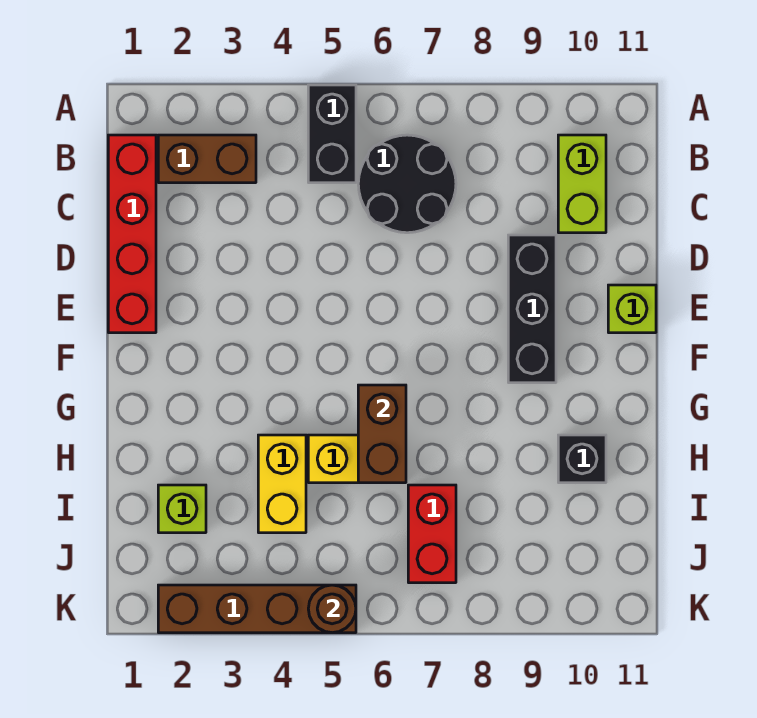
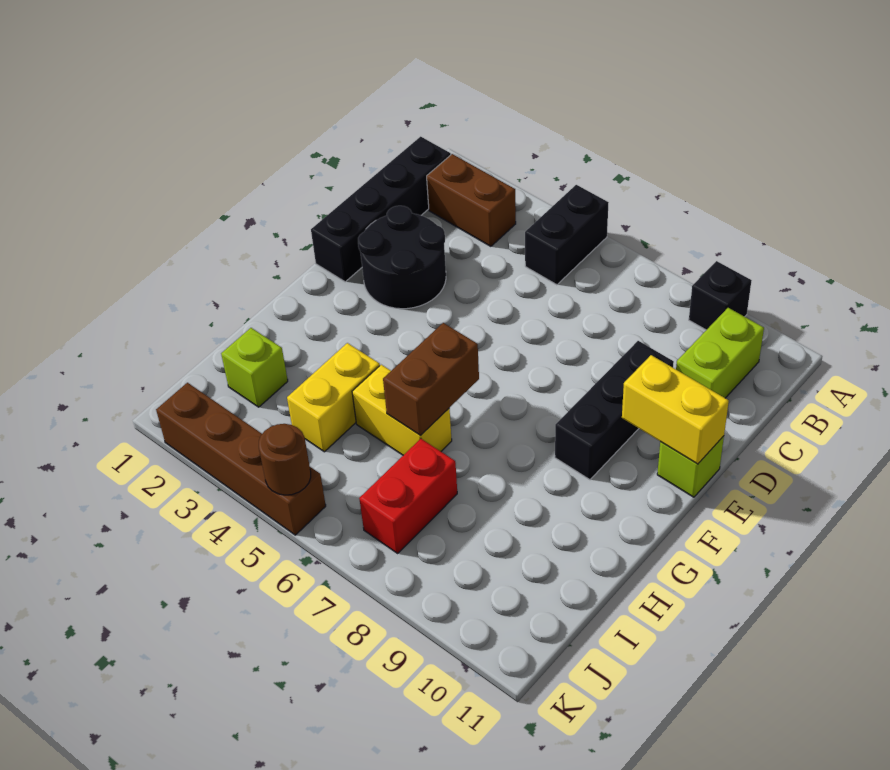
red brick B1:E1 level 1 -> black brick B1:E1 level 1
black round brick B6:C7 level 1 -> black round brick D2:E3 level 1
none -> yellow brick E10:E11 level 2
black brick H10 level 1 -> black brick A9 level 1

